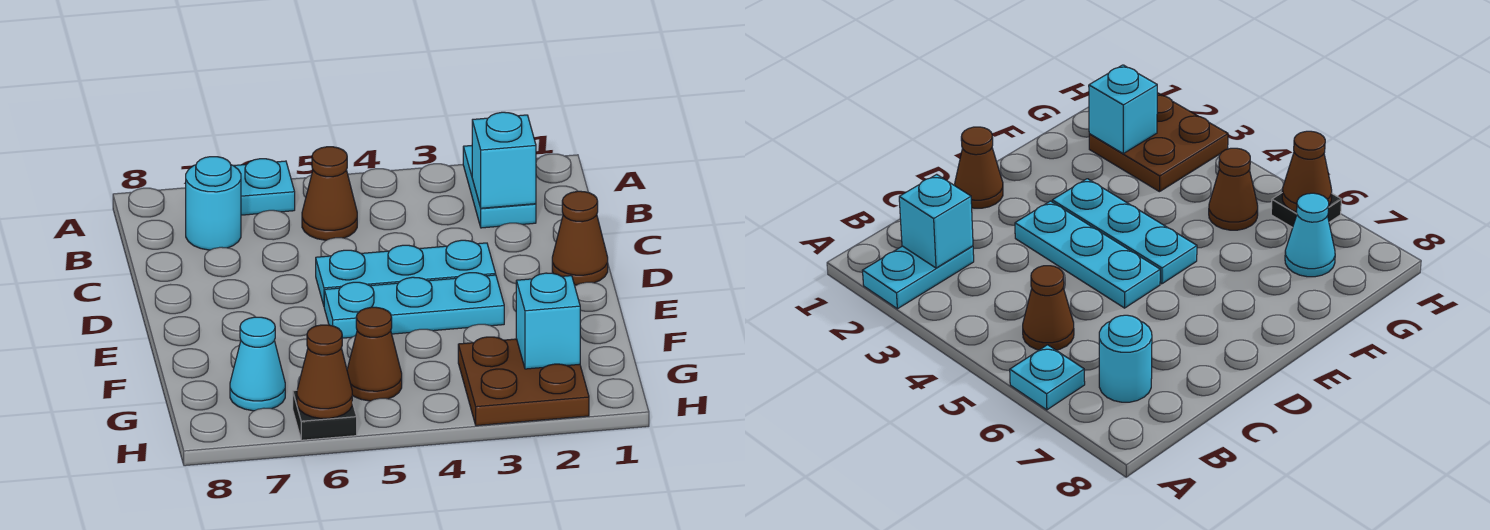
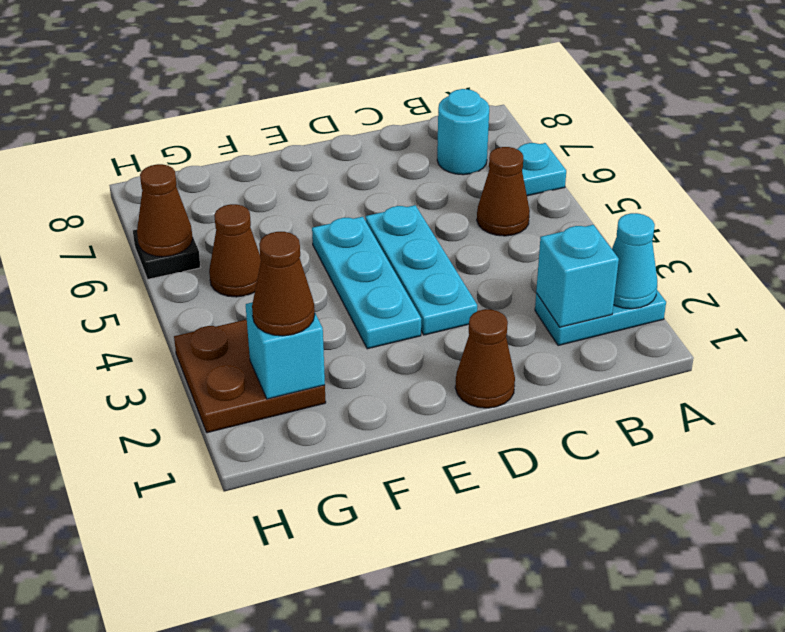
none -> brown cone G2 level 3
cyan cone G7 level 1 -> cyan cone A2 level 2

